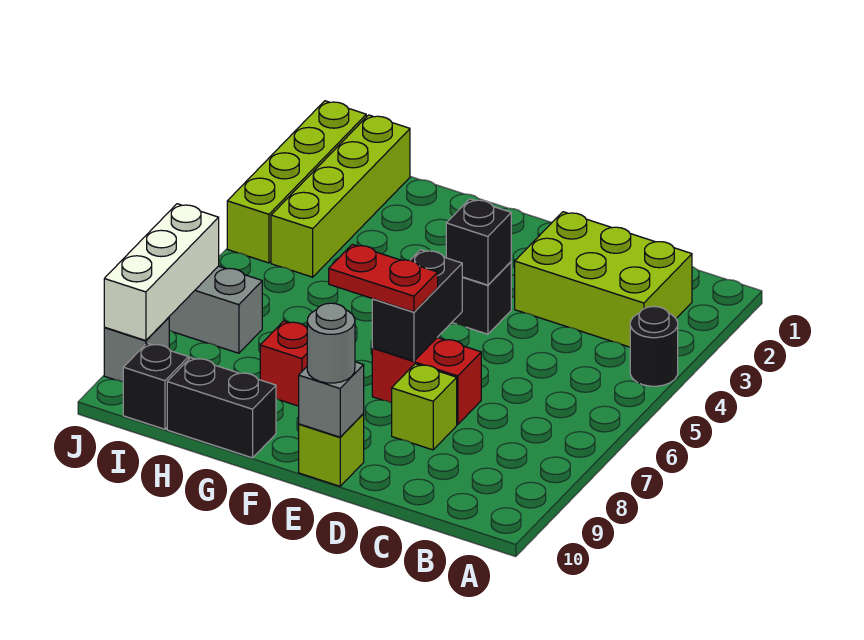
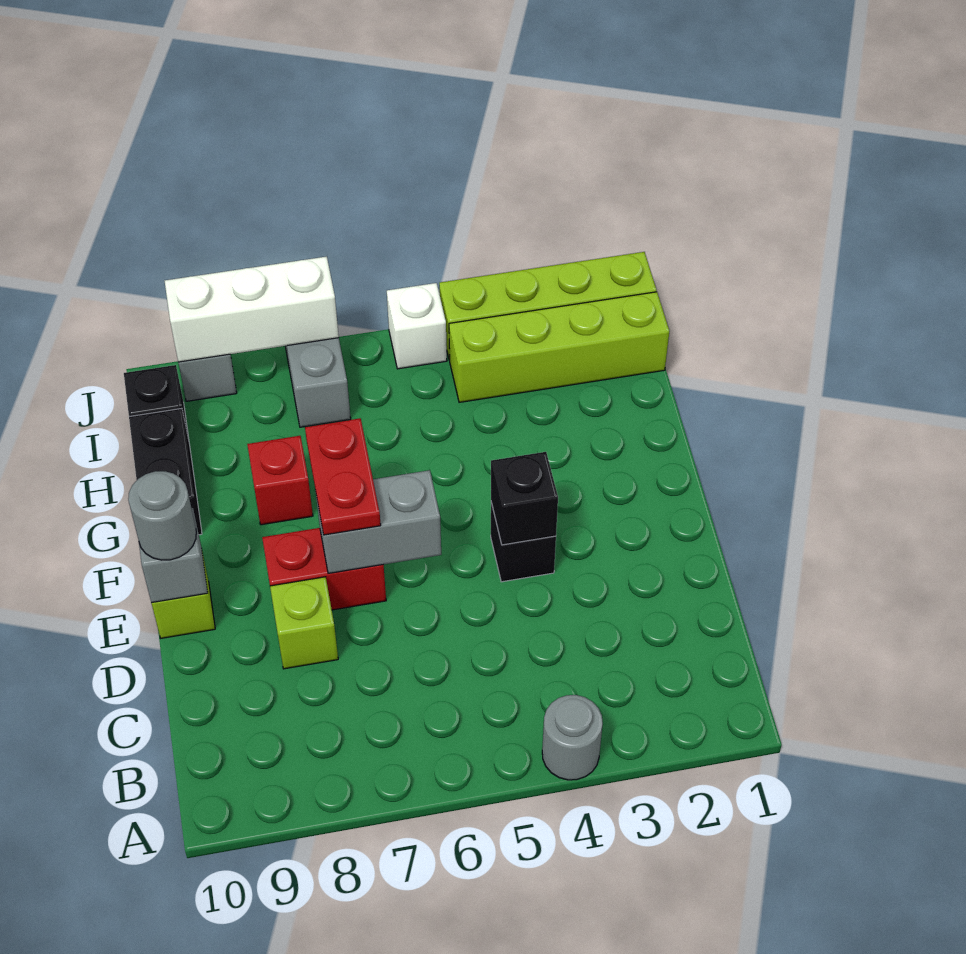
black round brick A4 level 1 -> grey round brick A4 level 1
lime brick B2:D3 level 1 -> none
red brick D7:E7 level 1 -> red brick E7:E8 level 1
black brick E6:E7 level 2 -> grey brick E6:E7 level 2
none -> white brick J5 level 1

